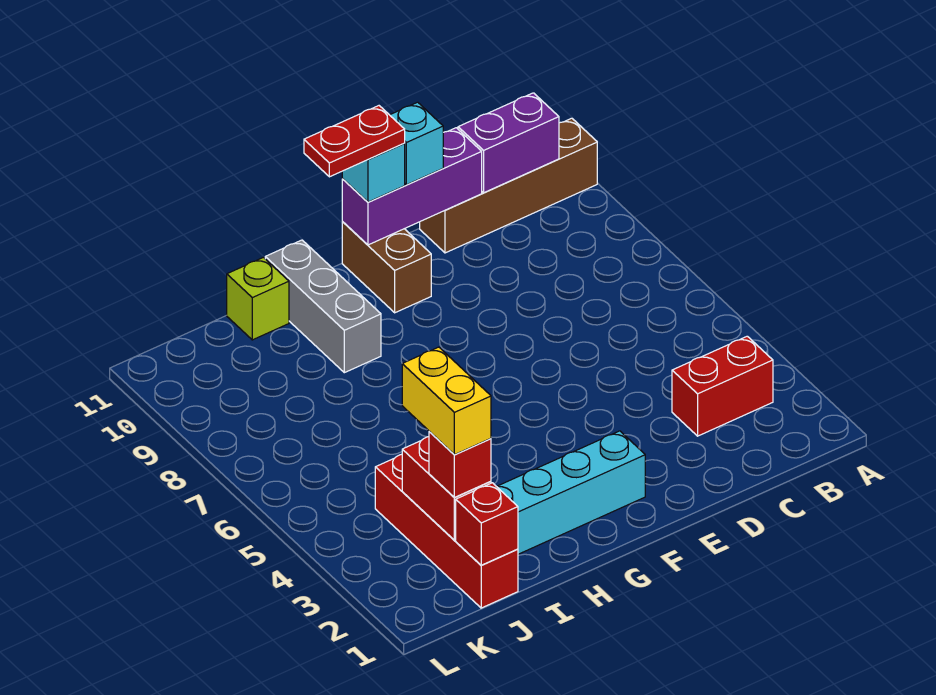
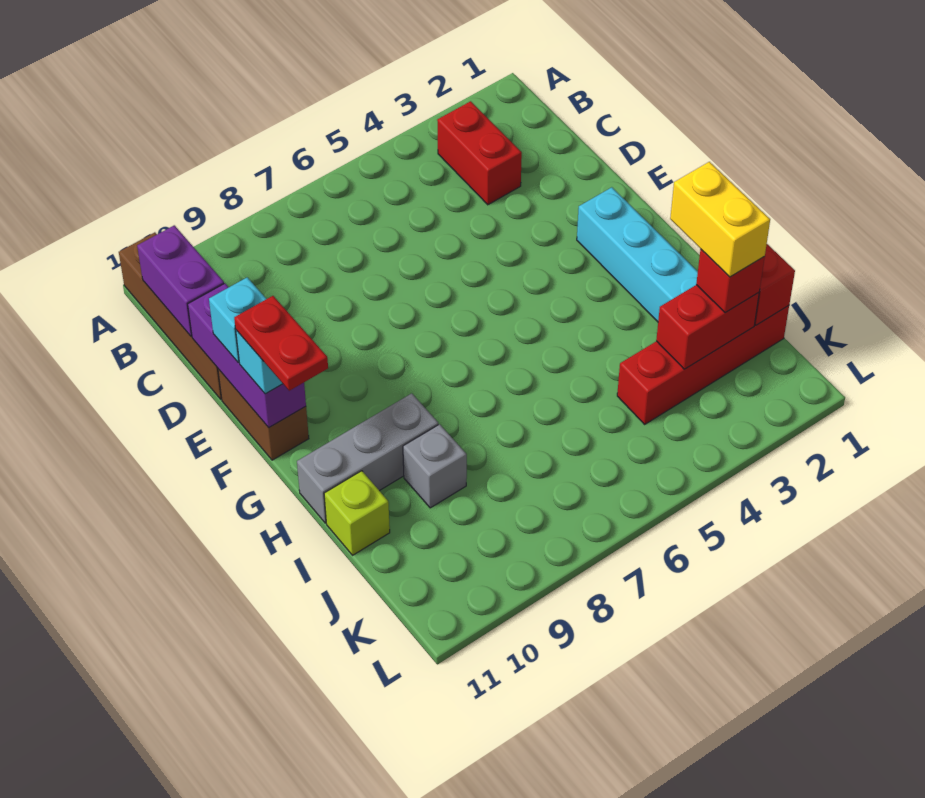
brown brick F10:F11 level 1 -> brown brick E11:F11 level 1
none -> grey brick I9 level 1
yellow brick J2:J3 level 4 -> yellow brick I2:J2 level 4

